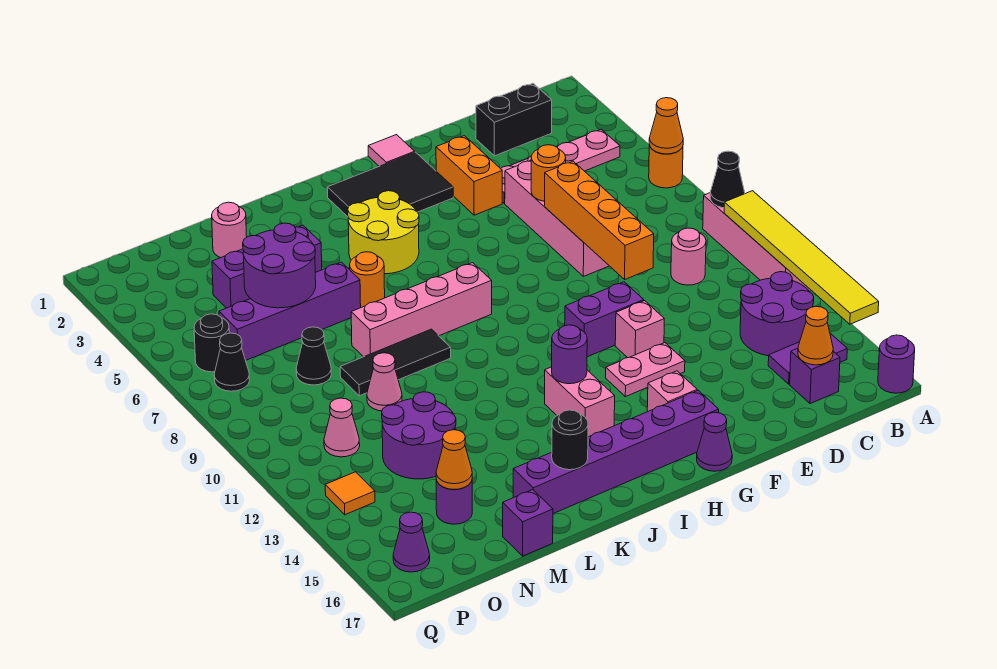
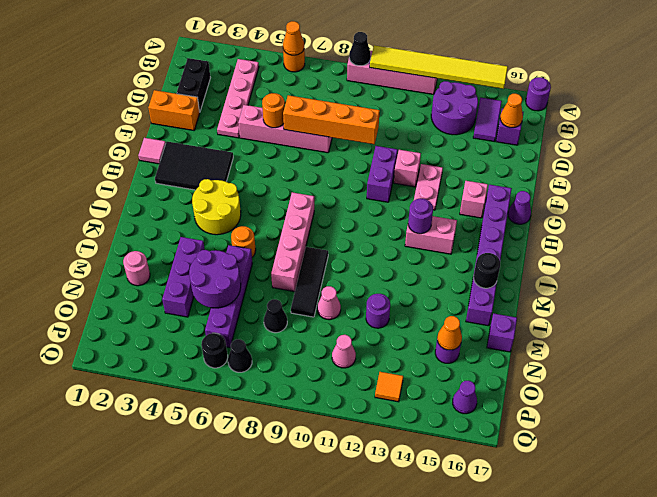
pink round brick C10 level 1 -> none
orange brick F3:F4 level 1 -> orange brick E1:E2 level 1
black tile G2:I3 level 1 -> black tile G2:H4 level 1
purple round brick M12:N13 level 1 -> purple round brick M12 level 1

